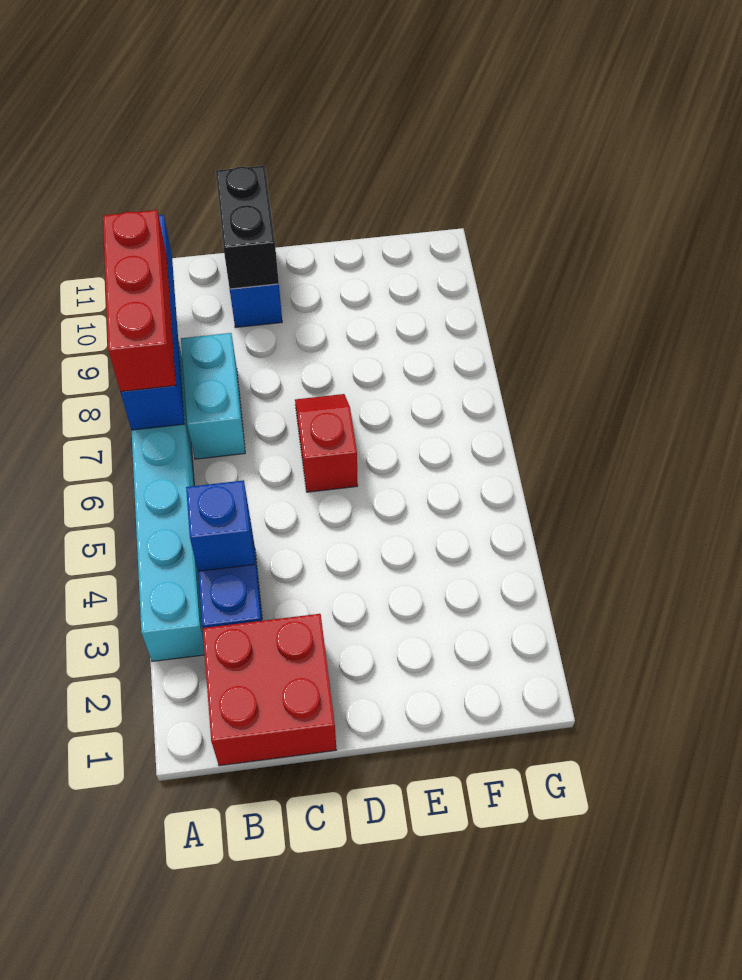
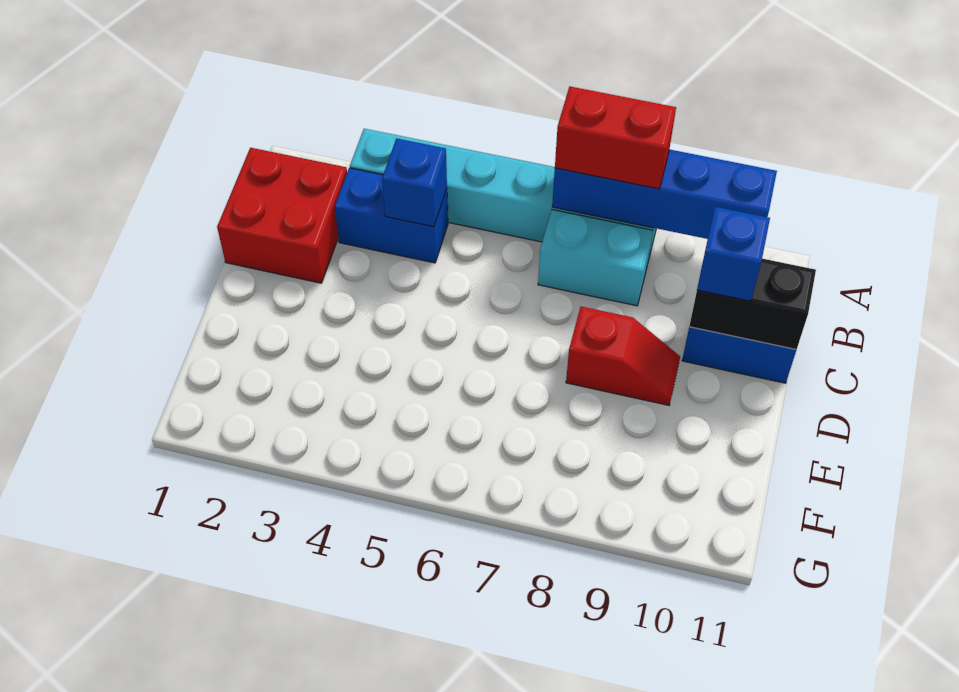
red brick A7:A9 level 3 -> red brick A7:A8 level 3
none -> blue brick C10 level 3
red slope D6:D7 level 1 top 6 -> red slope D8:D9 level 1 top 8

